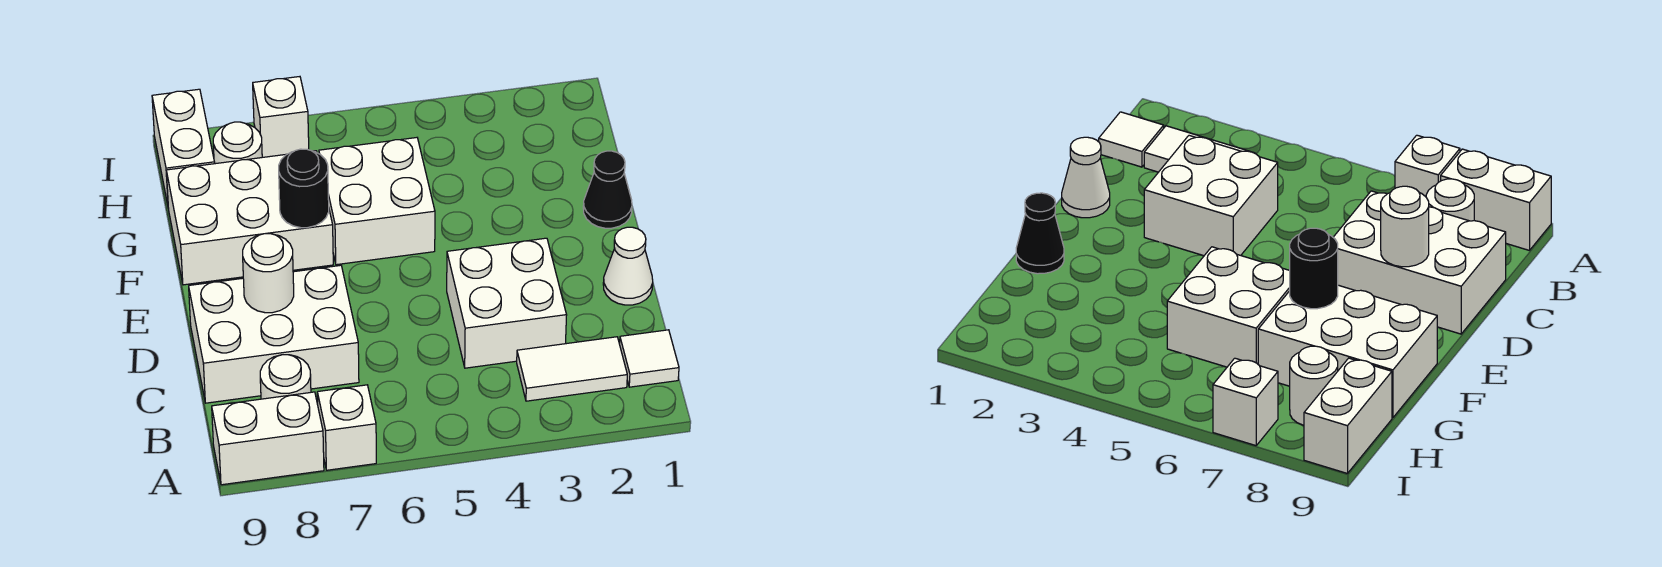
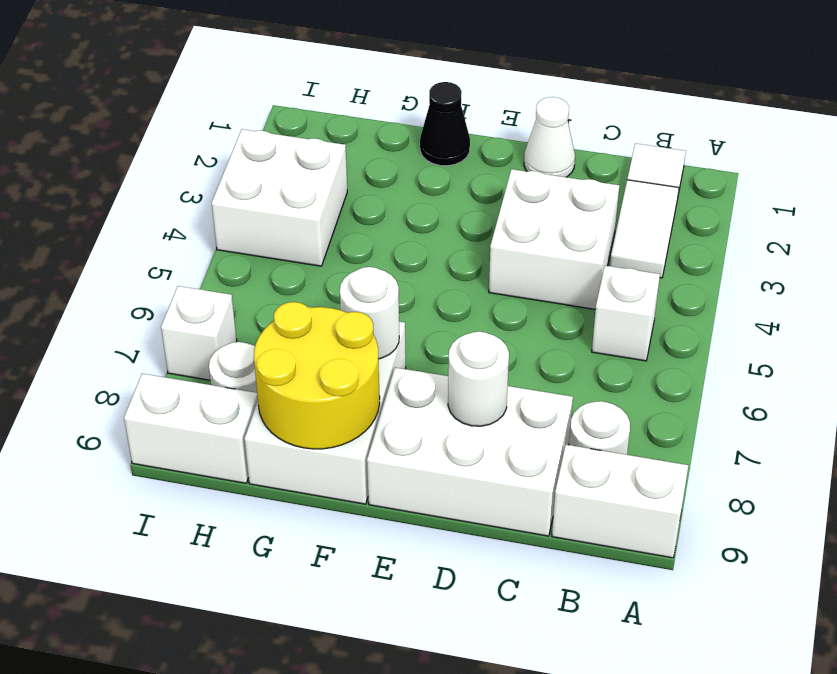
white brick A7 level 1 -> white brick B5 level 1
white brick A8:A9 level 1 -> white brick A9:B9 level 1
white brick C7:D9 level 1 -> white brick C8:E9 level 1
white brick F5:G6 level 1 -> white brick H3:I4 level 1
black round brick F7 level 2 -> white round brick F7 level 2
none -> yellow round brick F8:G9 level 2

